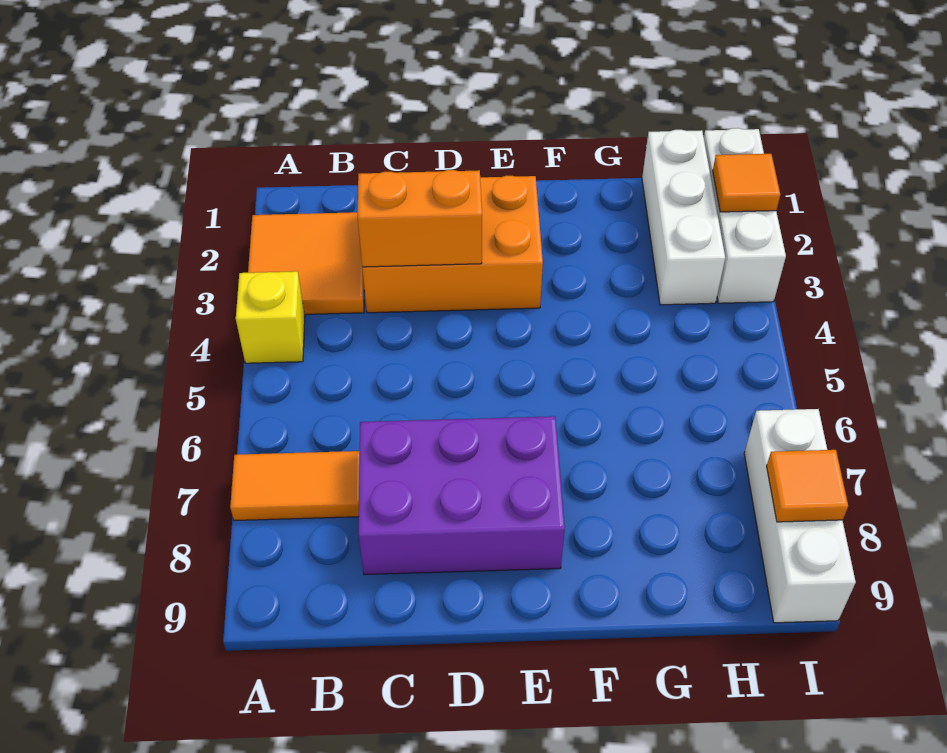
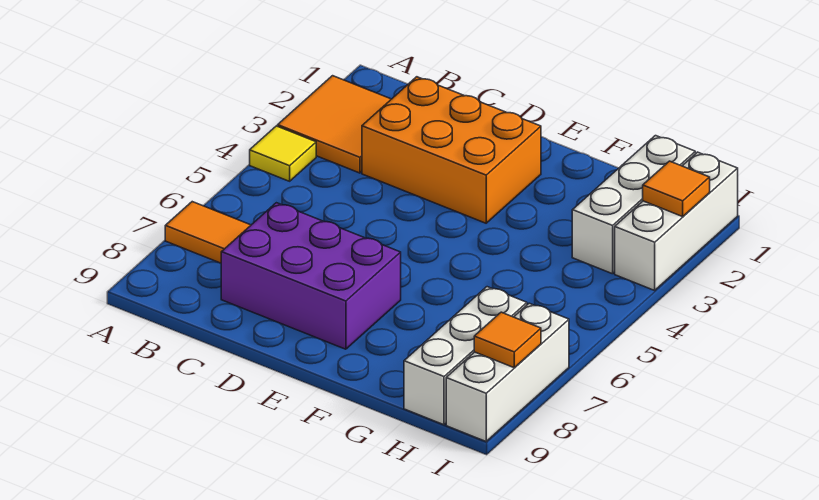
yellow brick A4 level 1 -> yellow tile A4 level 1
orange brick C3:D3 level 2 -> none
none -> white brick H7:H9 level 1

